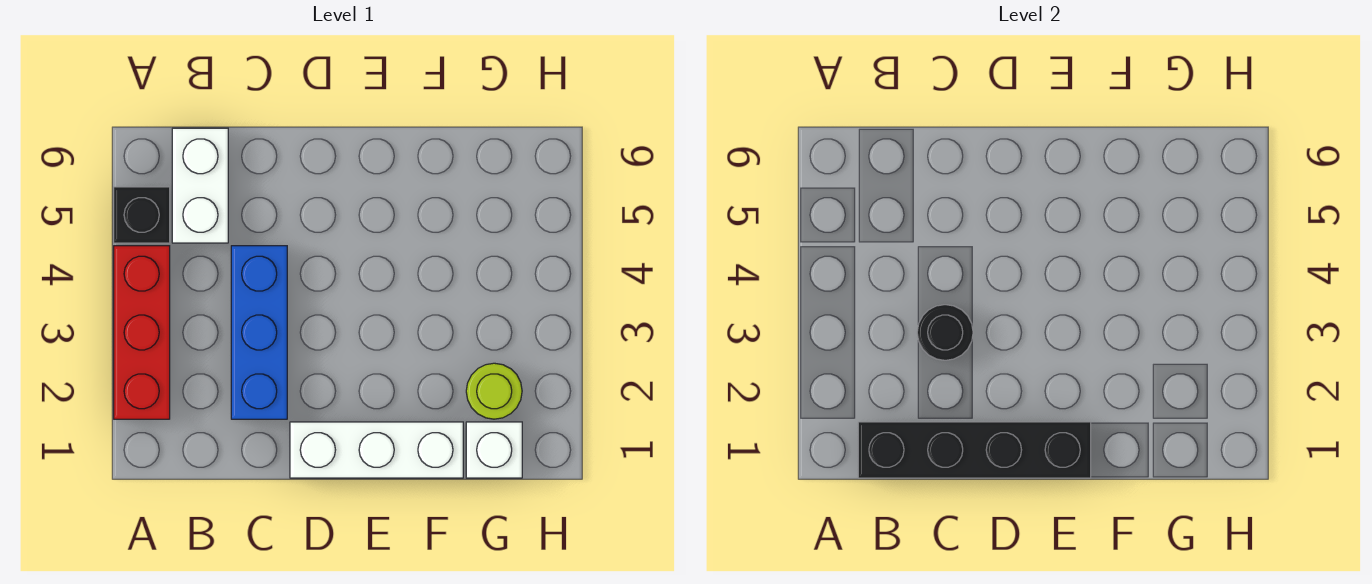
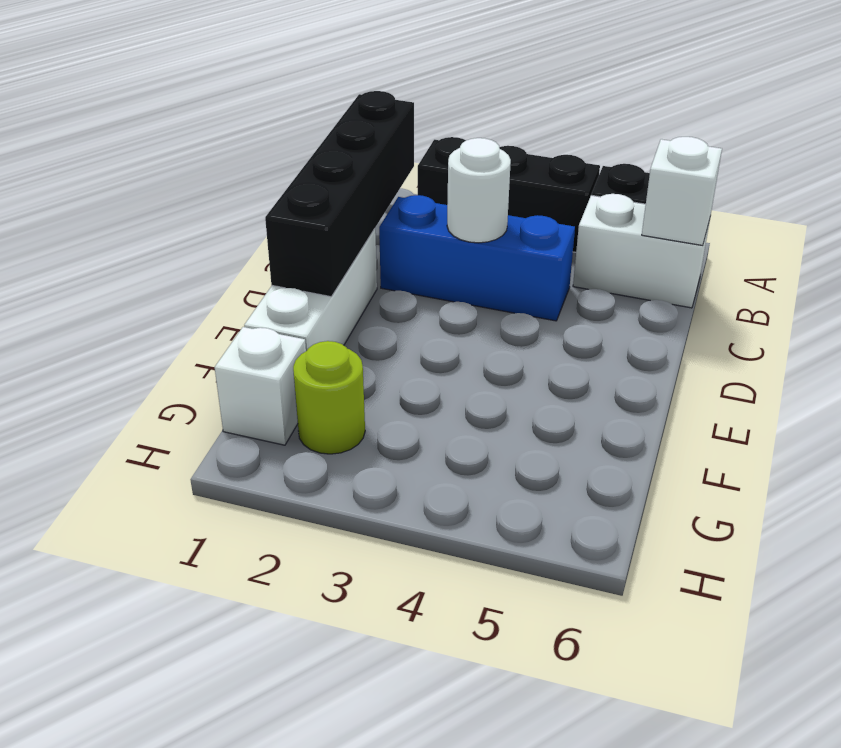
red brick A2:A4 level 1 -> black brick A2:A4 level 1
none -> white brick B6 level 2
black round brick C3 level 2 -> white round brick C3 level 2

